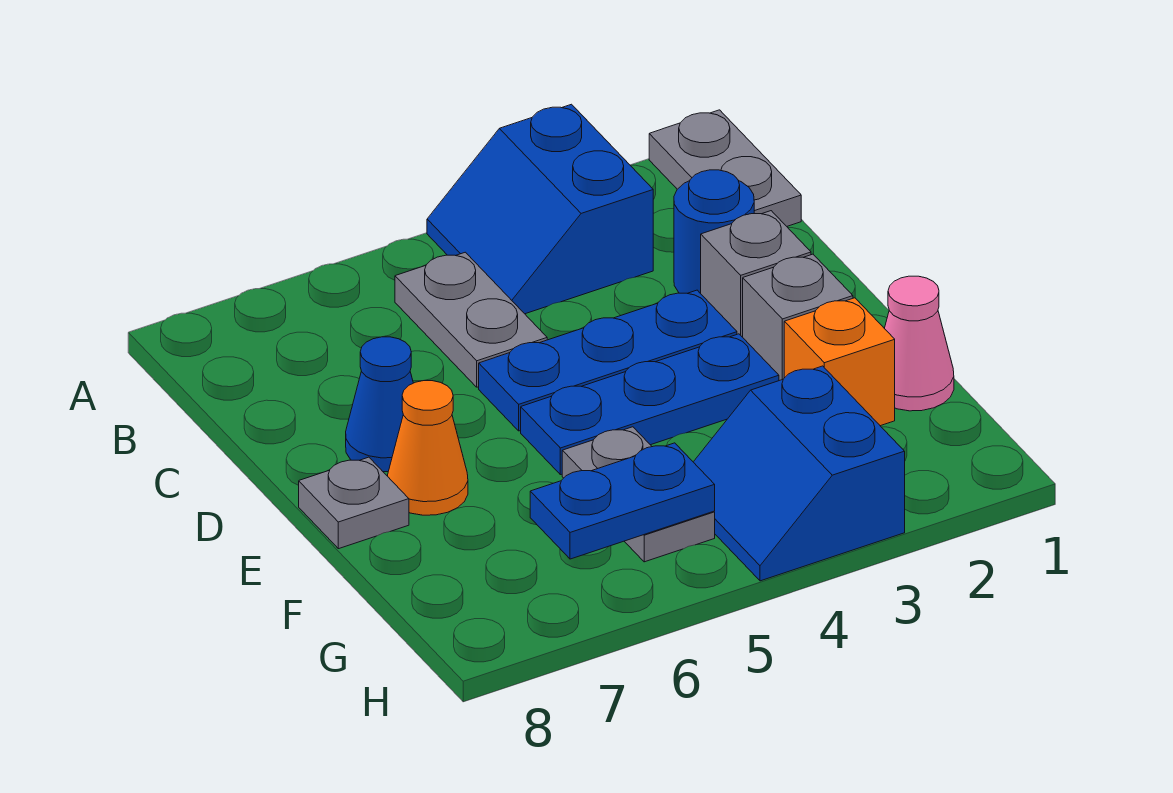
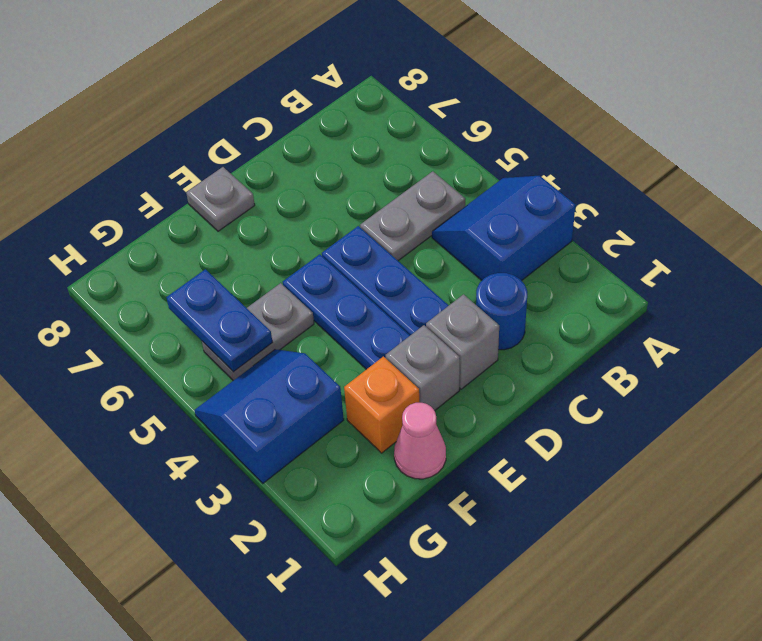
grey plate A1:B1 level 1 -> none
blue cone D7 level 1 -> none
orange cone E7 level 1 -> none

